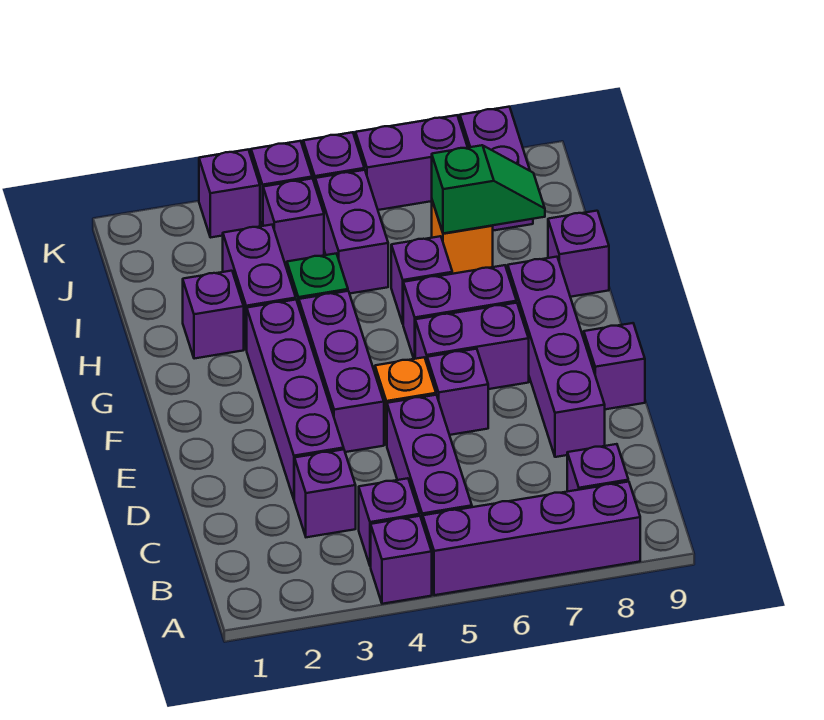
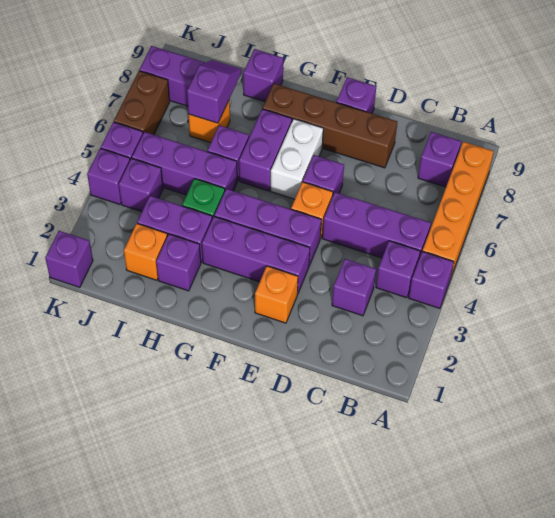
purple brick A5:A8 level 1 -> orange brick A5:A8 level 1
purple brick D3:G3 level 1 -> purple brick E3:G3 level 1
purple brick D8:G8 level 1 -> brown brick D8:G8 level 1
none -> orange brick E2 level 1
purple brick F6:F7 level 1 -> white brick F6:F7 level 1
none -> orange brick I2 level 1
purple brick I5:J5 level 1 -> purple brick H5:J5 level 1
green slope I7:I8 level 2 top 7 -> purple slope I7:I8 level 2 top 7
purple brick K3 level 1 -> purple brick K1 level 1
purple brick K6:K7 level 1 -> brown brick K6:K7 level 1

